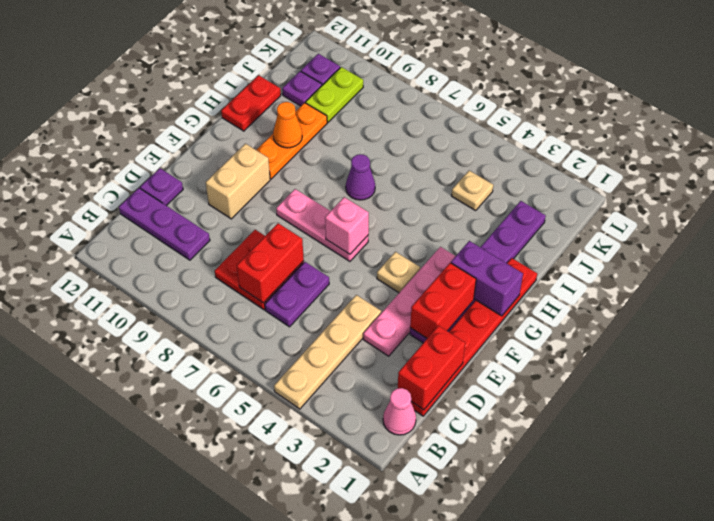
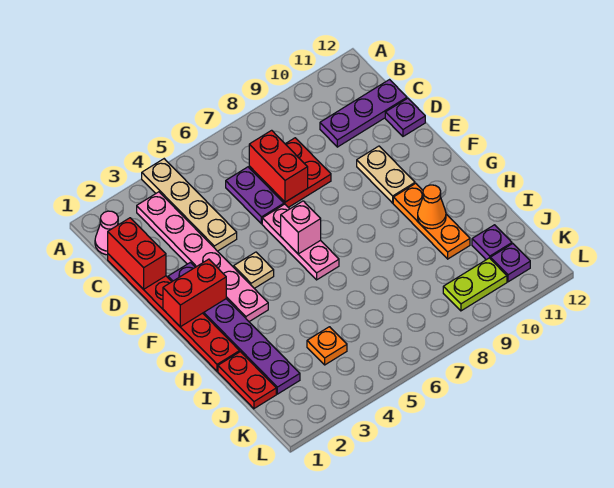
pink plate D3:G3 level 1 -> pink plate B3:G3 level 1
red brick E2:F2 level 2 -> red brick F1:F2 level 2
tan brick E10:F10 level 1 -> tan plate E10:F10 level 1
pink plate F6:F8 level 1 -> pink plate E6:G6 level 1
purple brick G1:G2 level 2 -> none
purple cone H7 level 1 -> none
red plate H12:I12 level 1 -> red plate I1:J1 level 1
tan plate J4 level 1 -> orange plate J4 level 1
lime plate J10:K10 level 1 -> lime plate K9:K10 level 1

